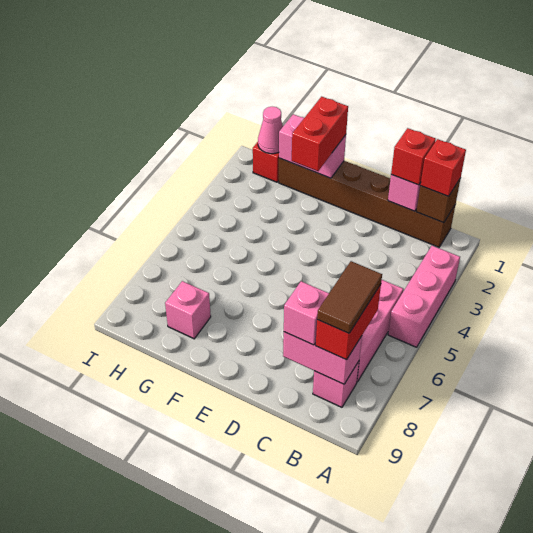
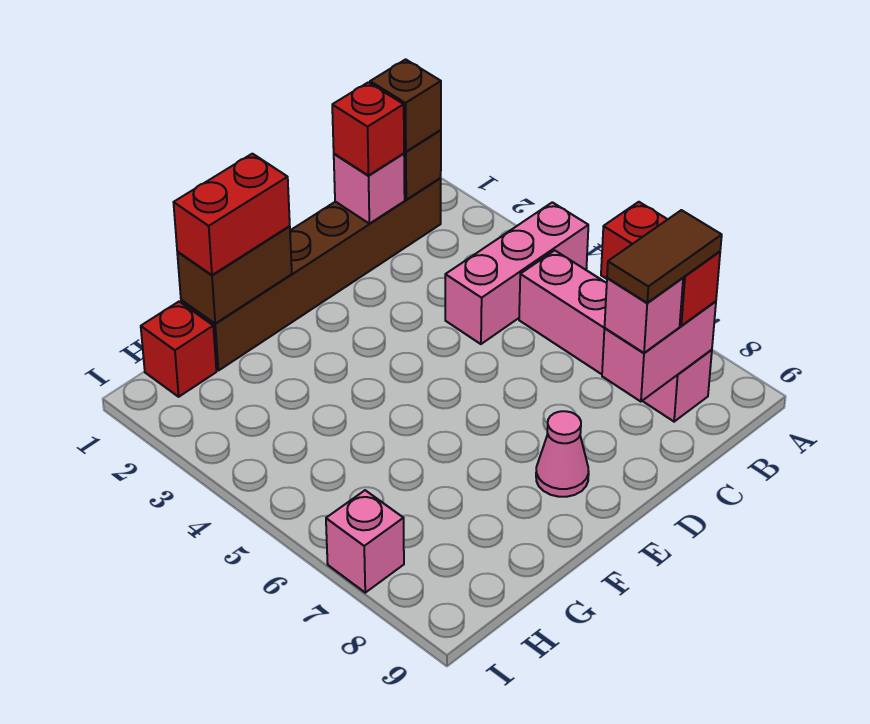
pink brick A3:A5 level 1 -> pink brick A4:C4 level 1
red brick B1 level 3 -> brown brick B1 level 3
brown tile B7:B8 level 4 -> brown tile B8:C8 level 4
pink brick F1:G1 level 2 -> brown brick F1:G1 level 2
red brick F1:F2 level 3 -> red brick F1:G1 level 3
pink brick G8 level 1 -> pink brick I7 level 1
pink cone H1 level 2 -> pink cone E8 level 1

